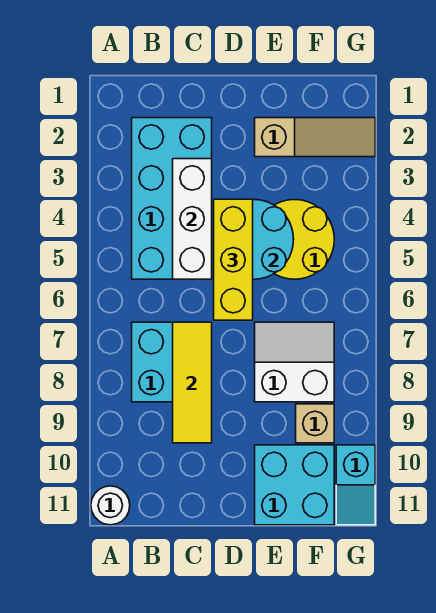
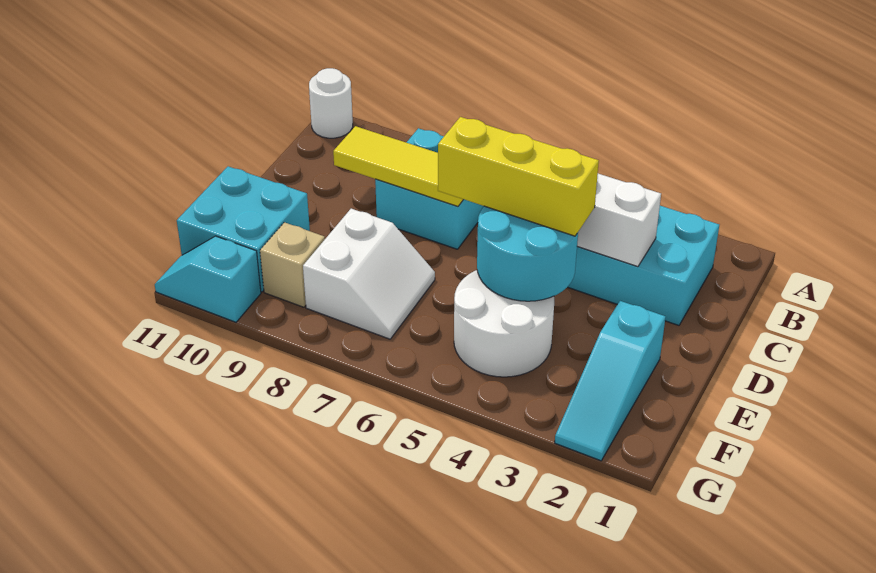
tan slope E2:G2 level 1 top E -> cyan slope E2:G2 level 1 top E
yellow round brick E4:F5 level 1 -> white round brick E4:F5 level 1

